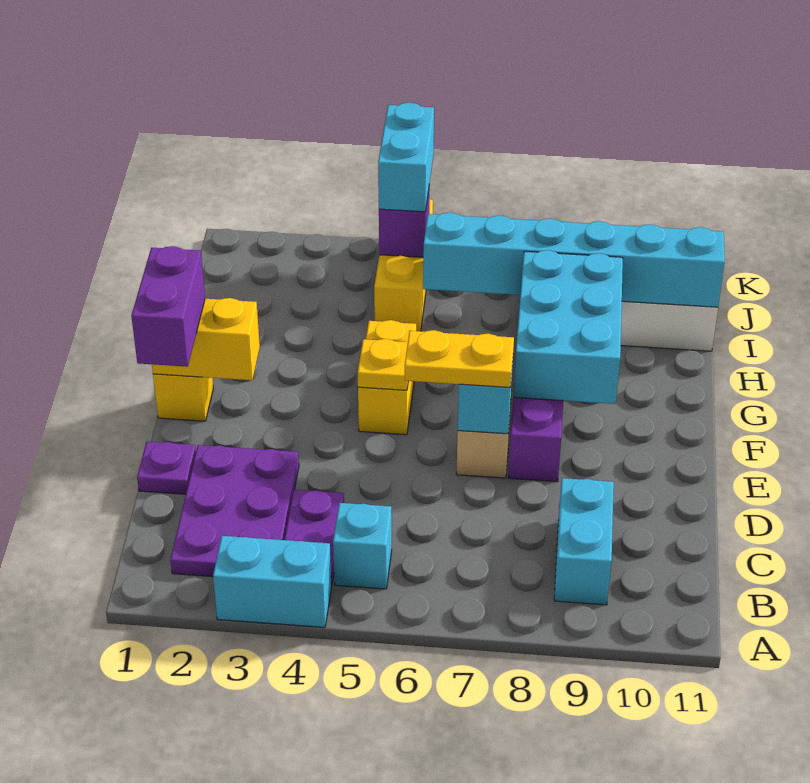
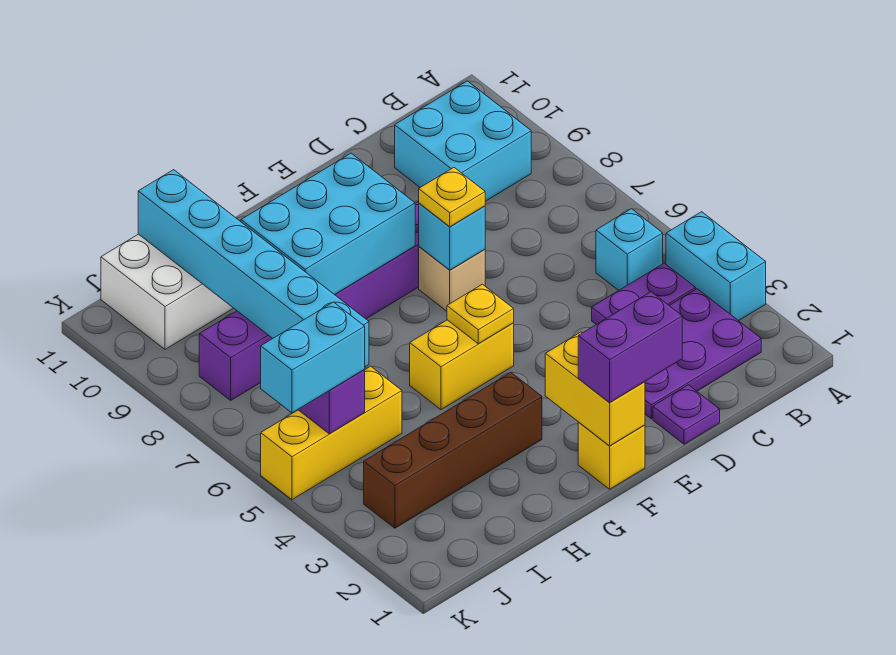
cyan brick B9:C9 level 1 -> cyan brick B9:C10 level 1
yellow plate E6:E7 level 3 -> yellow plate E7 level 3
none -> brown brick G3:J3 level 1

